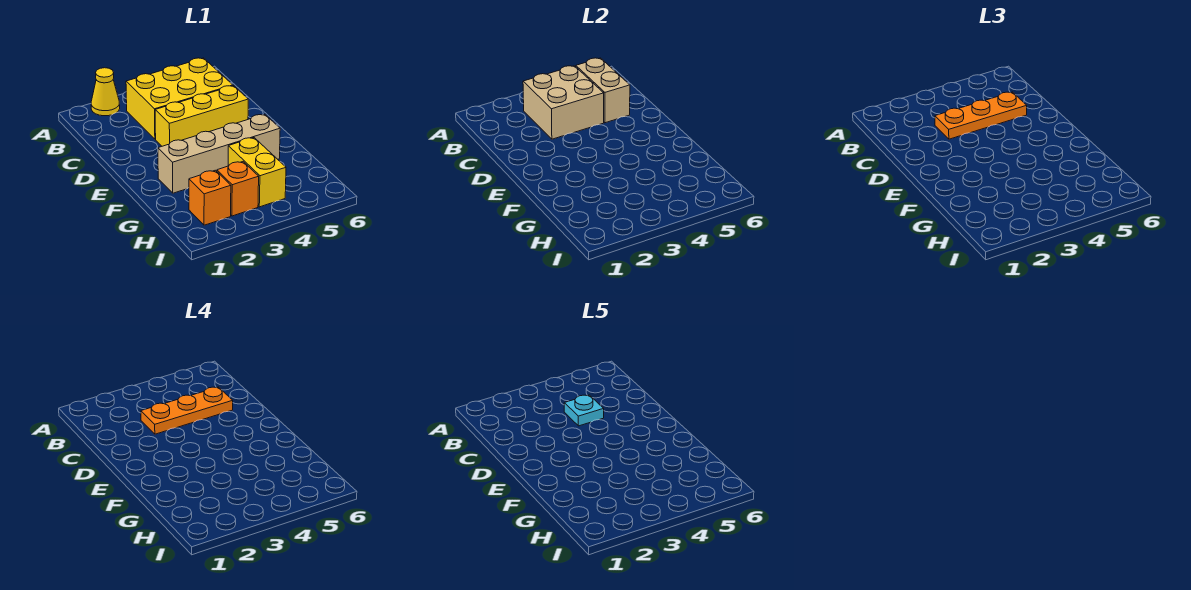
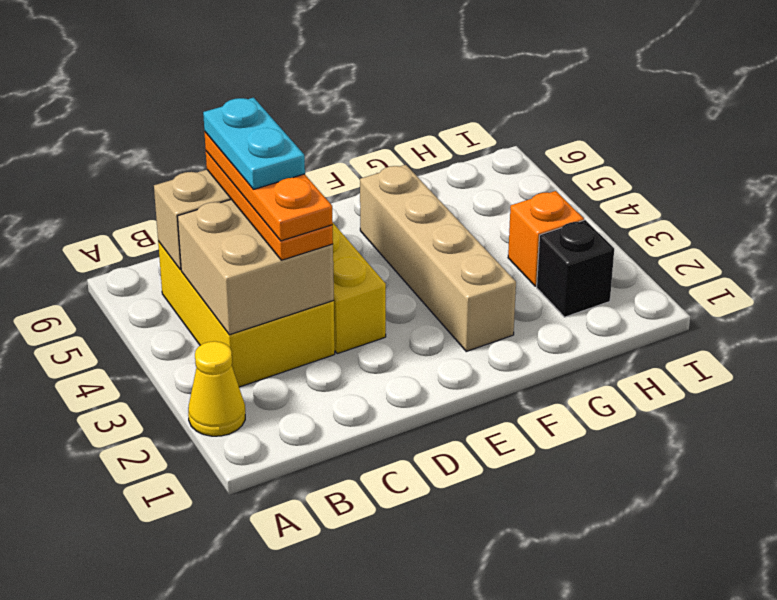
cyan plate C4 level 5 -> cyan plate C4:C5 level 5
yellow brick G4:H4 level 1 -> none
orange brick H2 level 1 -> black brick H2 level 1

